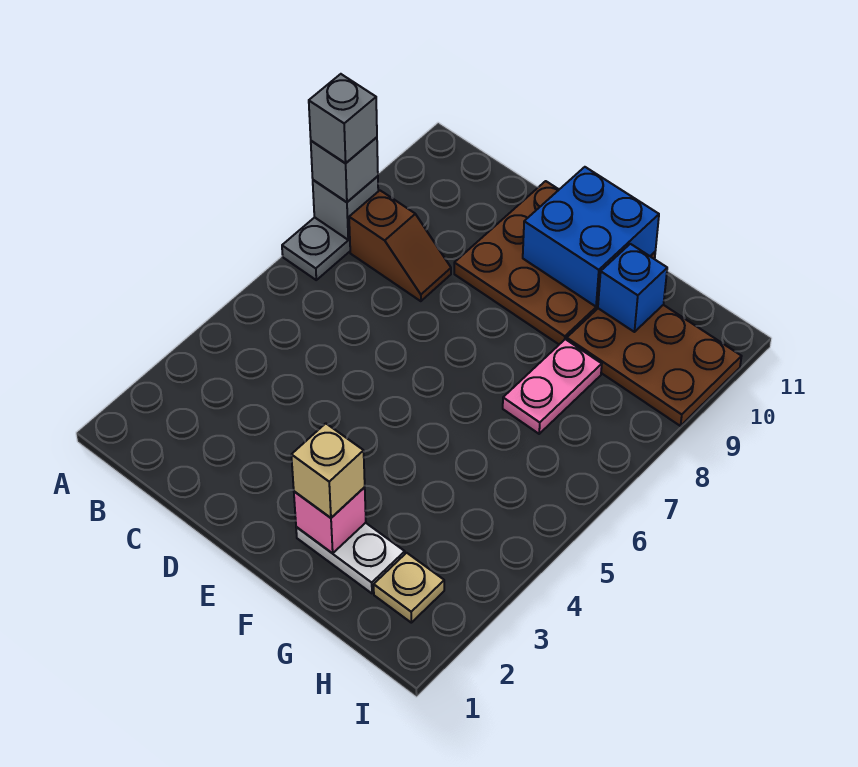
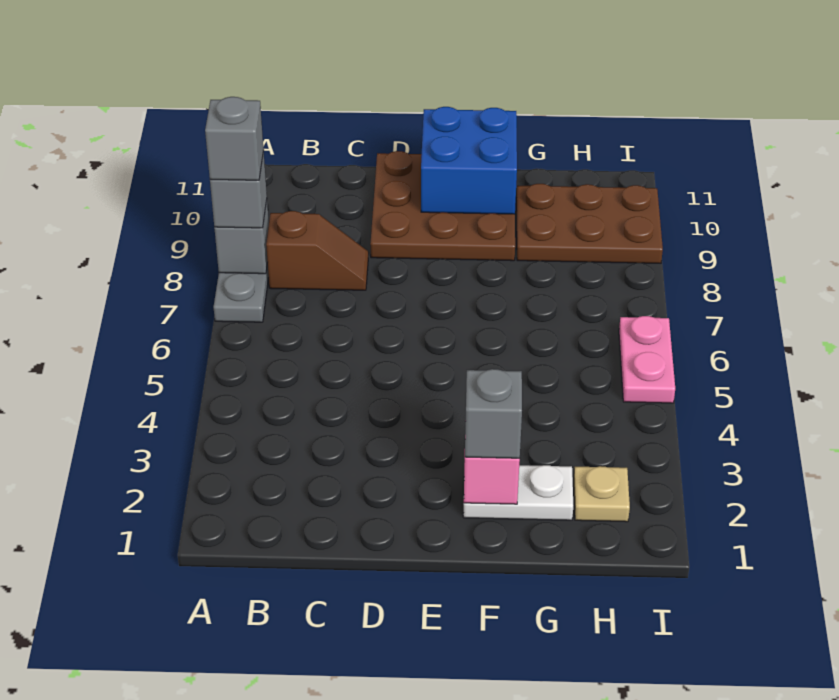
tan brick F2 level 3 -> grey brick F2 level 3
pink plate G7:G8 level 1 -> pink plate I5:I6 level 1
blue brick G10 level 2 -> none

